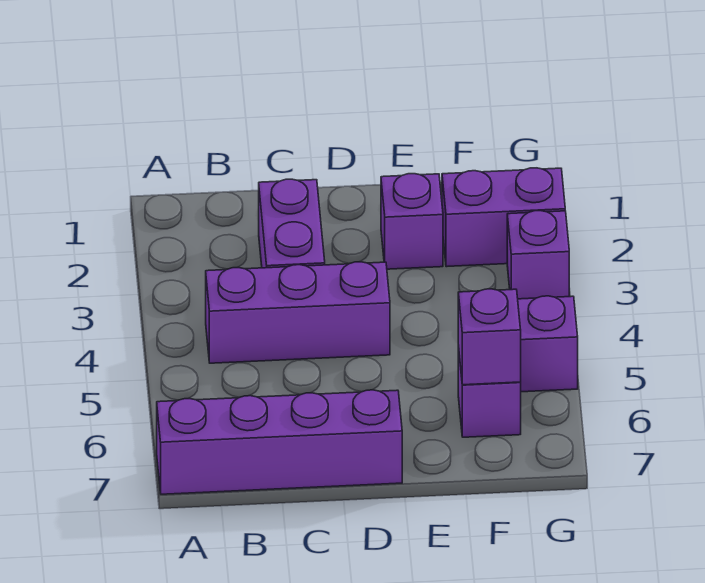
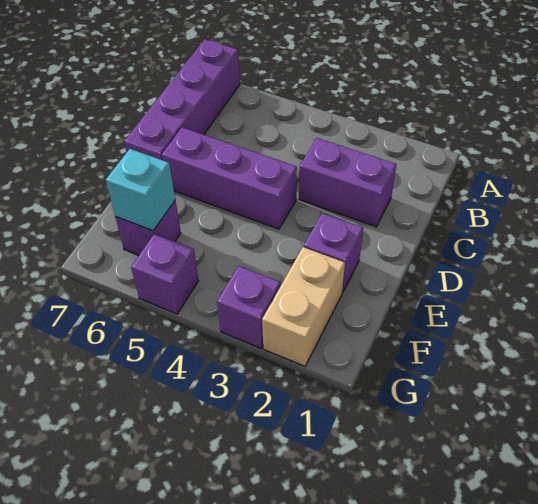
purple brick B4:D4 level 1 -> purple brick D4:D6 level 1
purple brick F2:G2 level 1 -> tan brick F2:G2 level 1
purple brick F6 level 2 -> cyan brick F6 level 2

